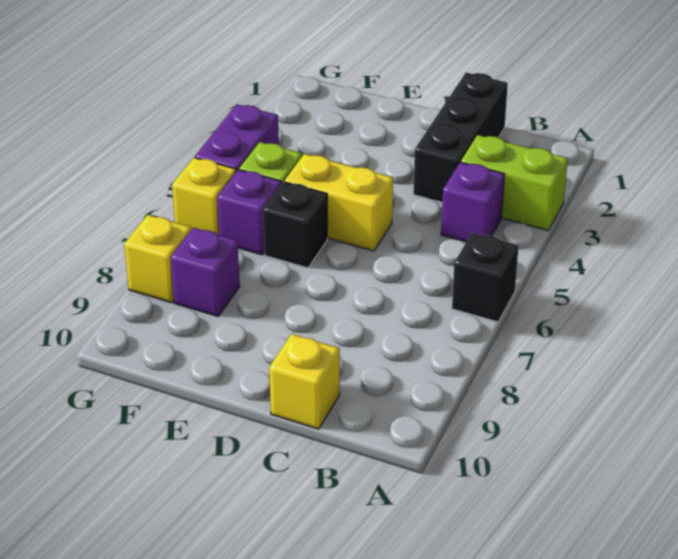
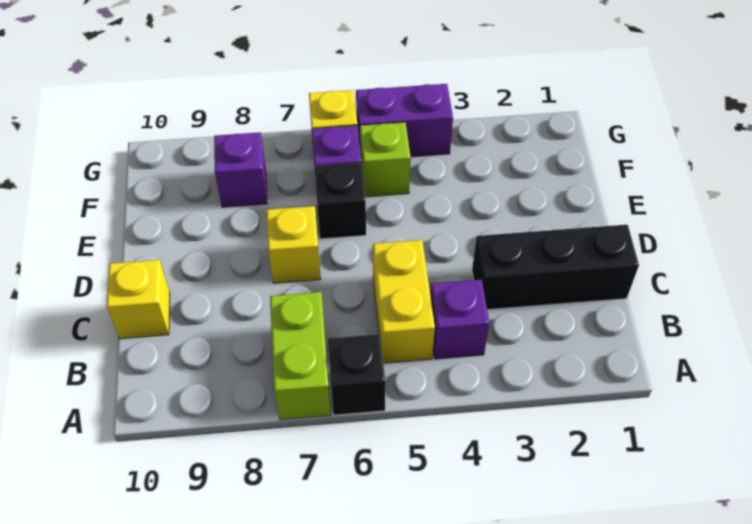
lime brick A3:B3 level 1 -> lime brick A7:B7 level 1
yellow brick D5:E5 level 1 -> yellow brick B5:C5 level 1
yellow brick G8 level 1 -> yellow brick D7 level 1

